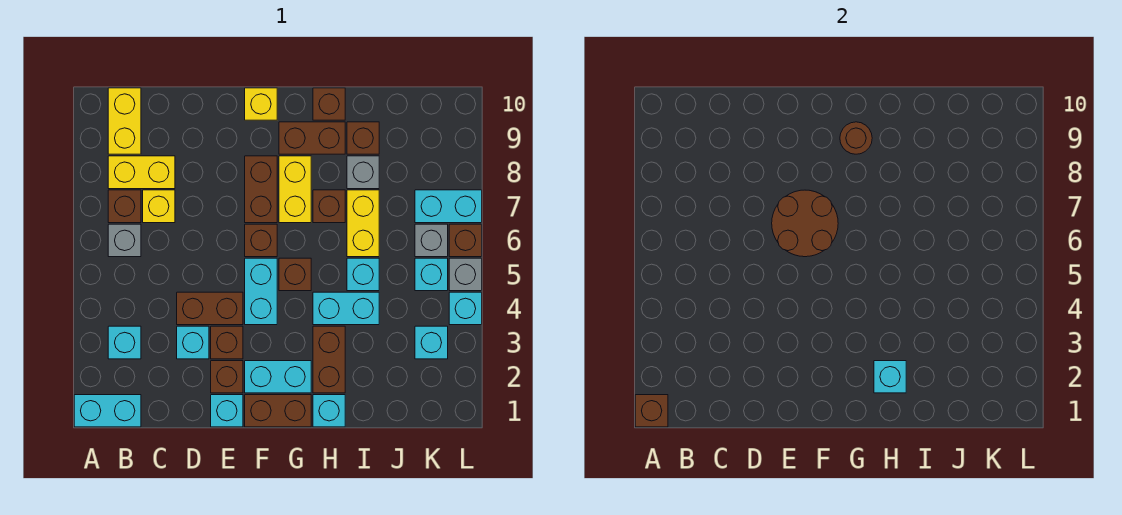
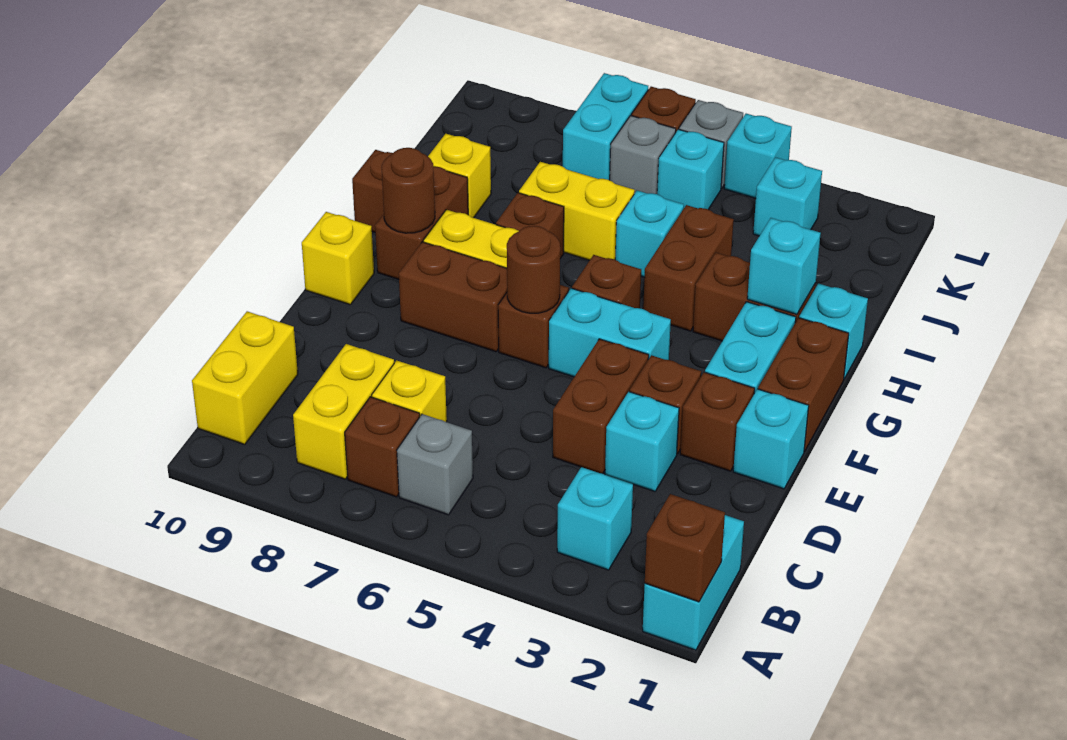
yellow brick B9:B10 level 1 -> yellow brick B10:C10 level 1
brown round brick E6:F7 level 2 -> brown round brick F6 level 2
cyan brick H4:I4 level 1 -> brown brick H4:I4 level 1
grey brick I8 level 1 -> none
brown brick I9 level 1 -> yellow brick I9 level 1

